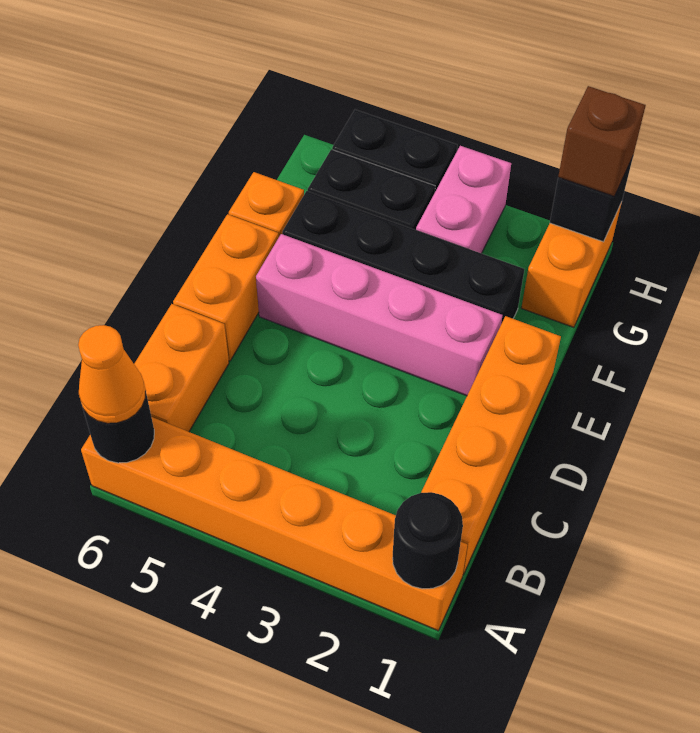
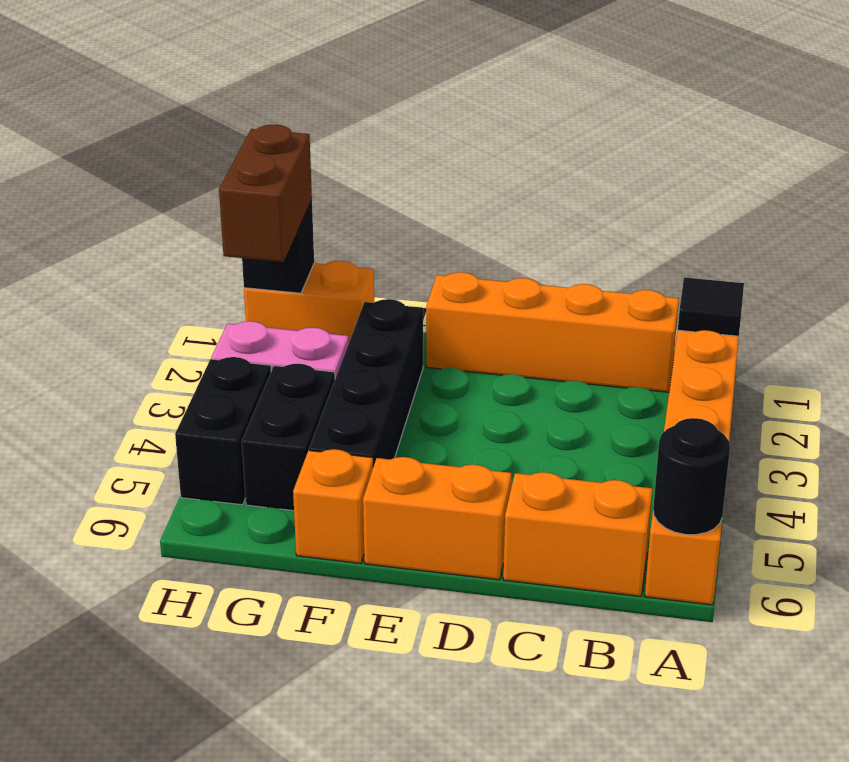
black round brick A1 level 2 -> black tile A1 level 2
orange cone A6 level 3 -> none
pink brick E2:E5 level 1 -> none
brown brick H1 level 3 -> brown brick H1:H2 level 3

